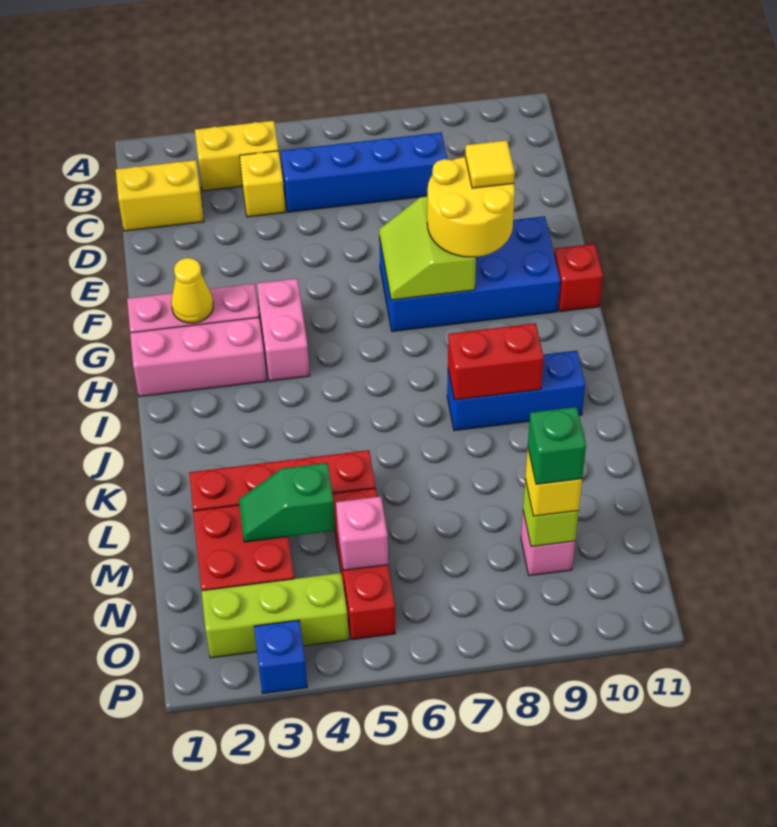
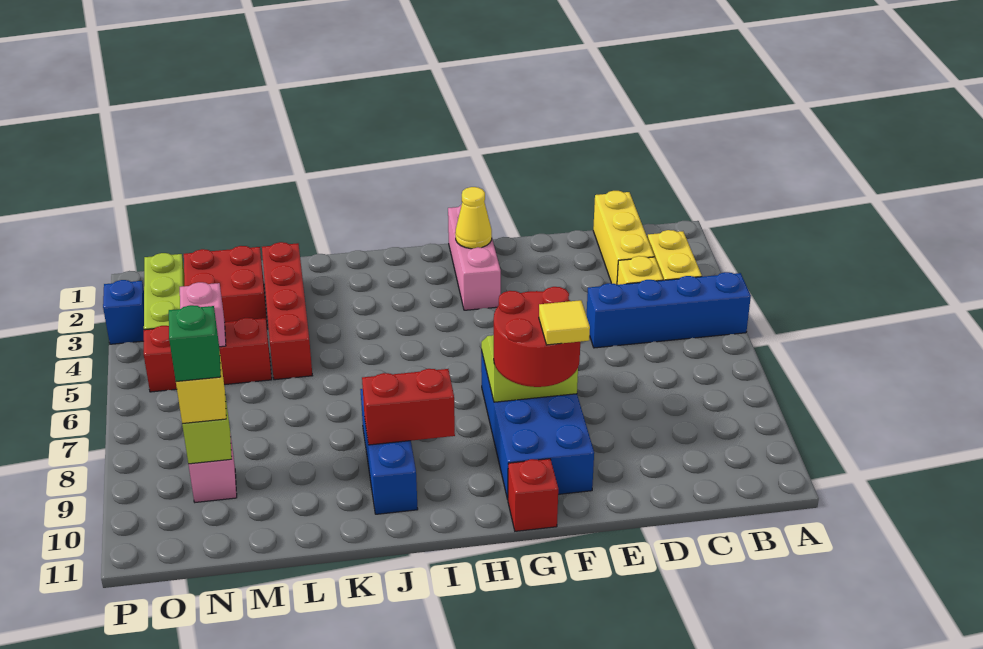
yellow brick C1:C2 level 1 -> yellow brick C1:C3 level 1
blue brick C5:C8 level 1 -> blue brick A5:D5 level 1
yellow round brick F8:G9 level 3 -> red round brick F8:G9 level 3
pink brick G4:H4 level 1 -> none
pink brick H1:H3 level 1 -> none
red brick J8:J9 level 2 -> red brick I9:J9 level 2
green slope M3:M4 level 2 top 4 -> none

